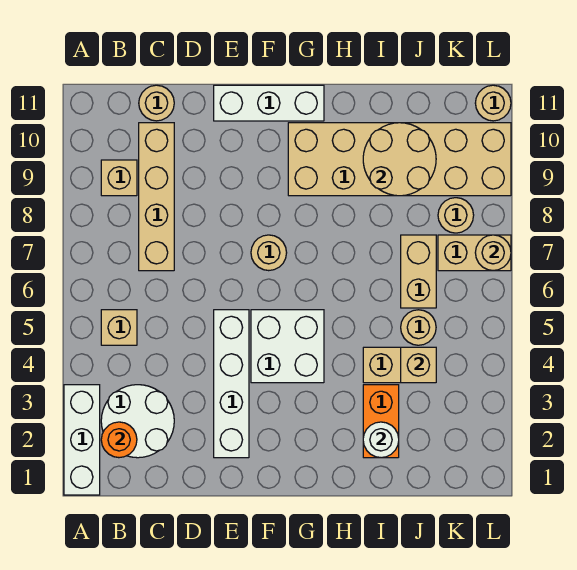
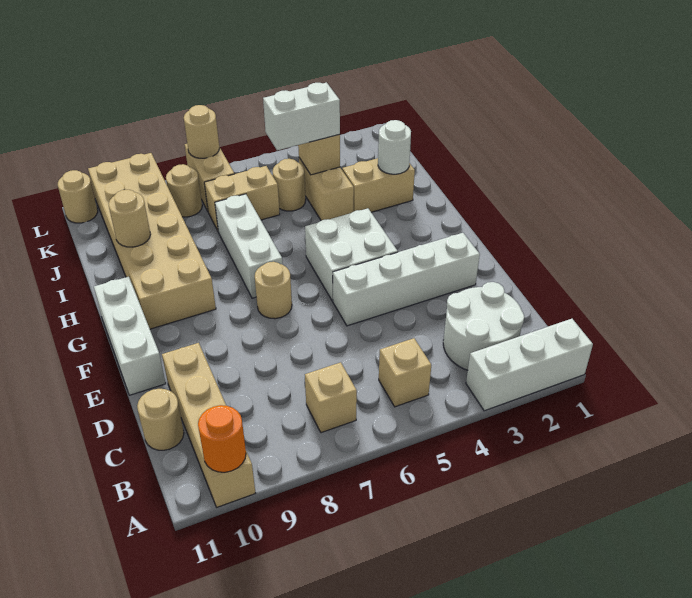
orange round brick B2 level 2 -> orange round brick A10 level 2
tan brick B9 level 1 -> tan brick B7 level 1
tan brick C7:C10 level 1 -> tan brick A10:D10 level 1
none -> white brick G7:I7 level 1
orange brick I2:I3 level 1 -> tan brick I2:I3 level 1
tan round brick I9:J10 level 2 -> tan round brick I10 level 2
none -> white brick J4:J5 level 3

